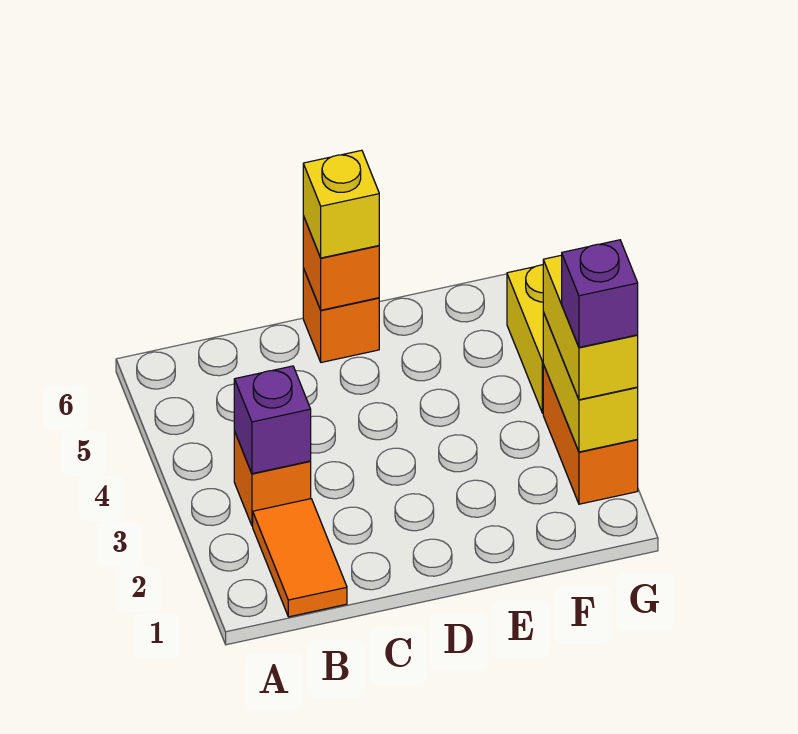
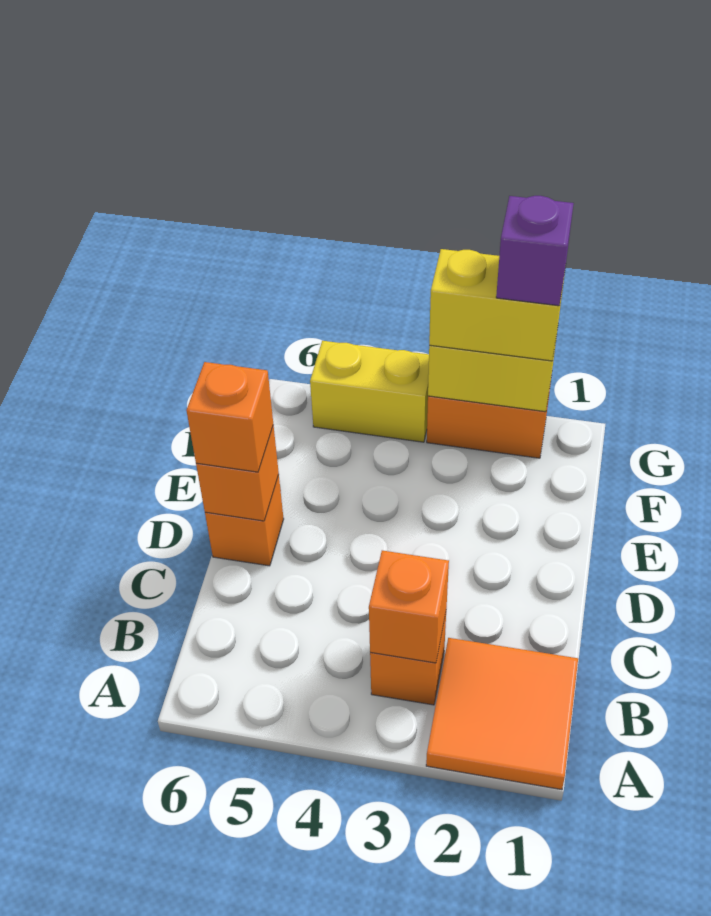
orange tile B1:B2 level 1 -> orange tile A1:B2 level 1
purple brick B3 level 2 -> orange brick B3 level 2
yellow brick D6 level 3 -> orange brick D6 level 3

